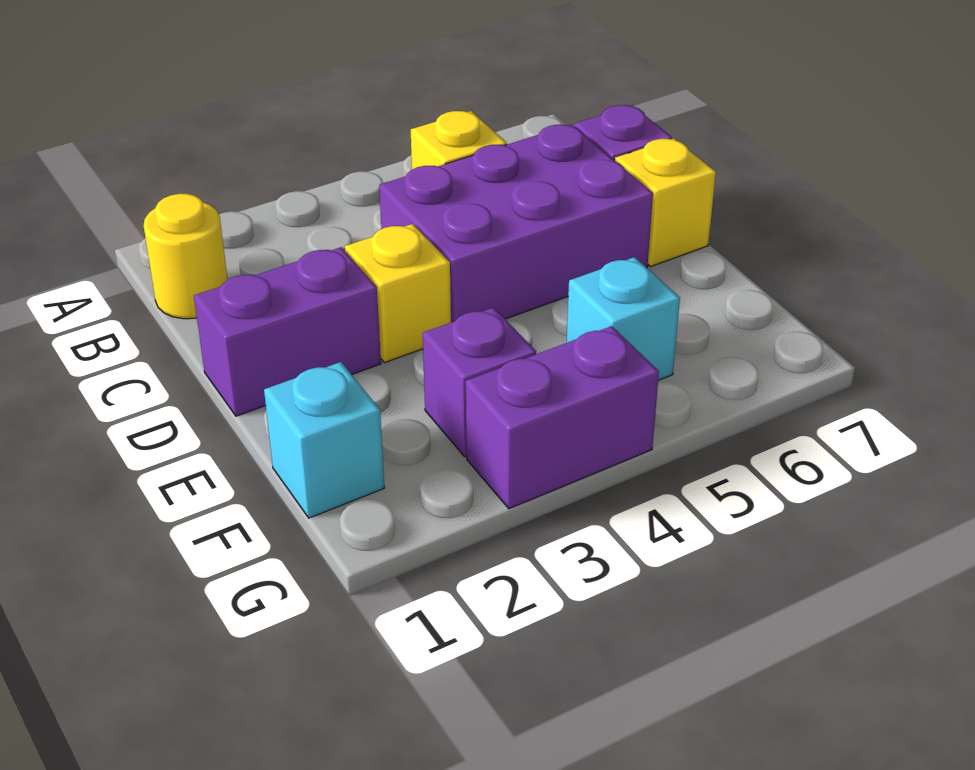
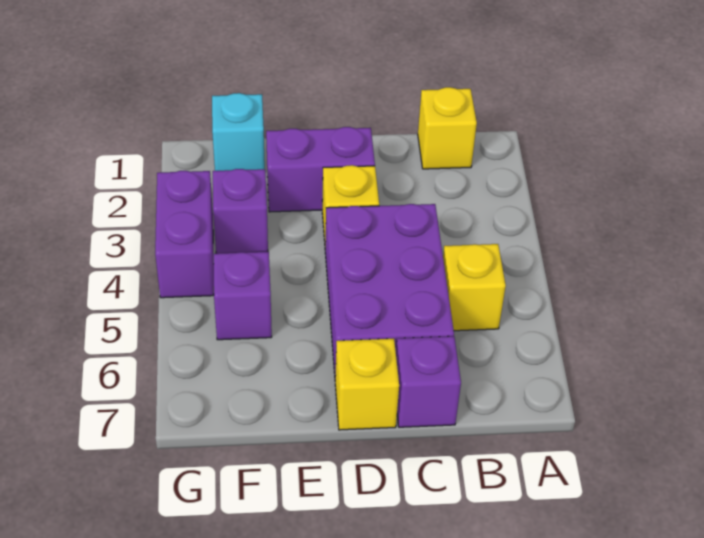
yellow round brick B1 level 1 -> yellow brick B1 level 1
purple brick D1:D2 level 1 -> purple brick D2:E2 level 1
cyan brick F5 level 1 -> purple brick F5 level 1

